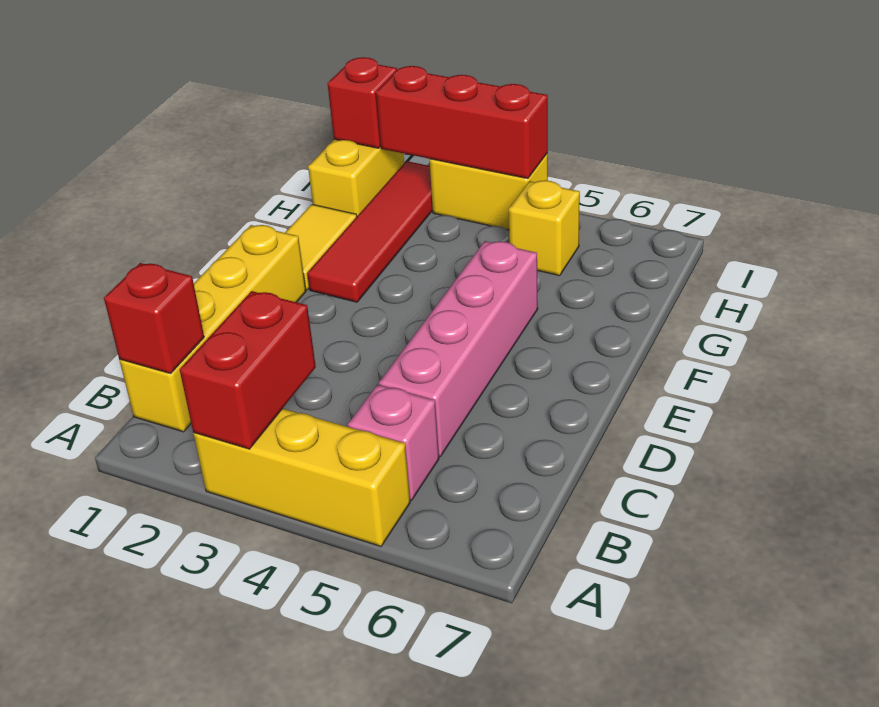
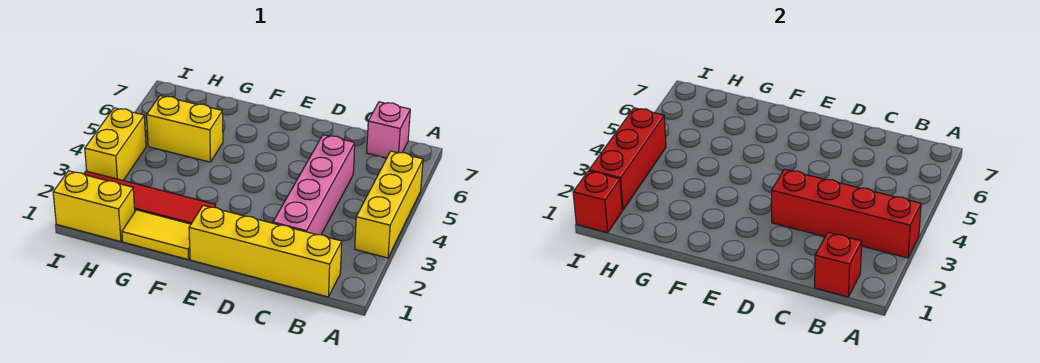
red brick A3:B3 level 2 -> red brick A3:D3 level 2
pink brick B5 level 1 -> pink brick B7 level 1
pink brick C5:F5 level 1 -> pink brick C2:C5 level 1
yellow brick H5 level 1 -> yellow brick G5:H5 level 1

